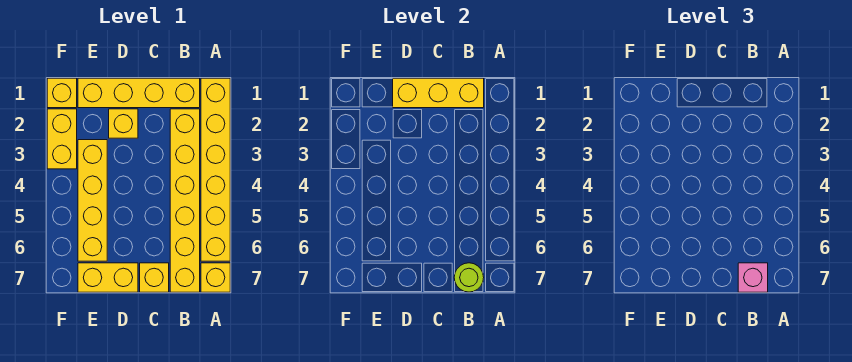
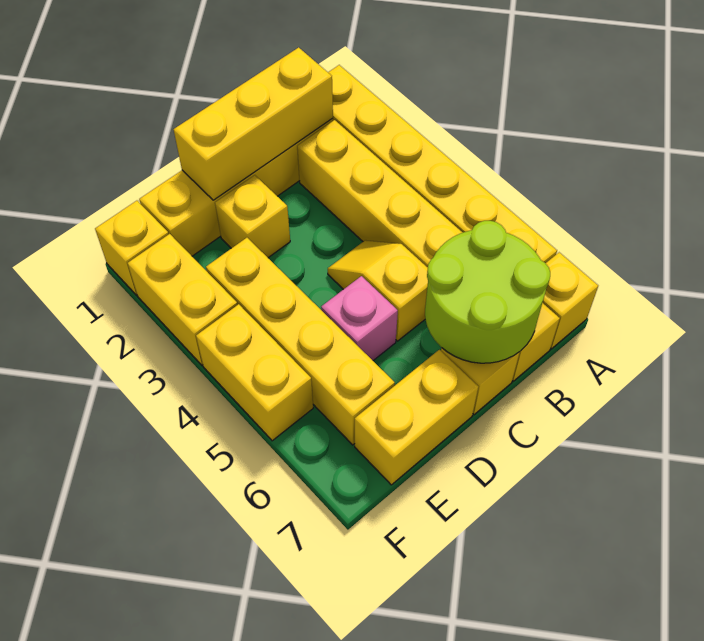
lime round brick B7 level 2 -> lime round brick B6:C7 level 2
pink brick B7 level 3 -> pink brick D5 level 1
none -> yellow slope C4:C5 level 1 top 5
none -> yellow brick F4:F5 level 1

